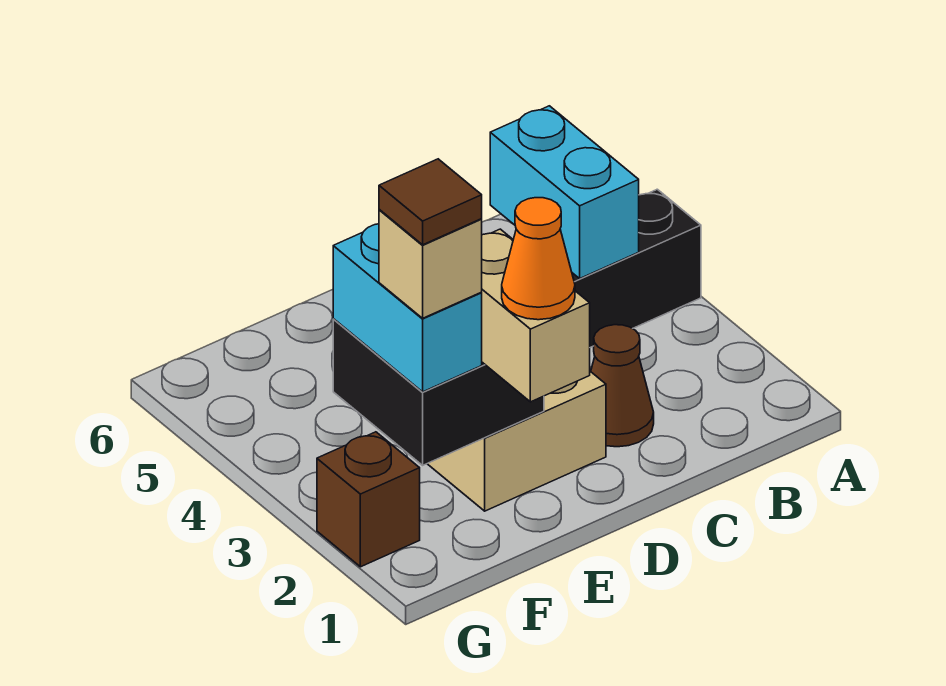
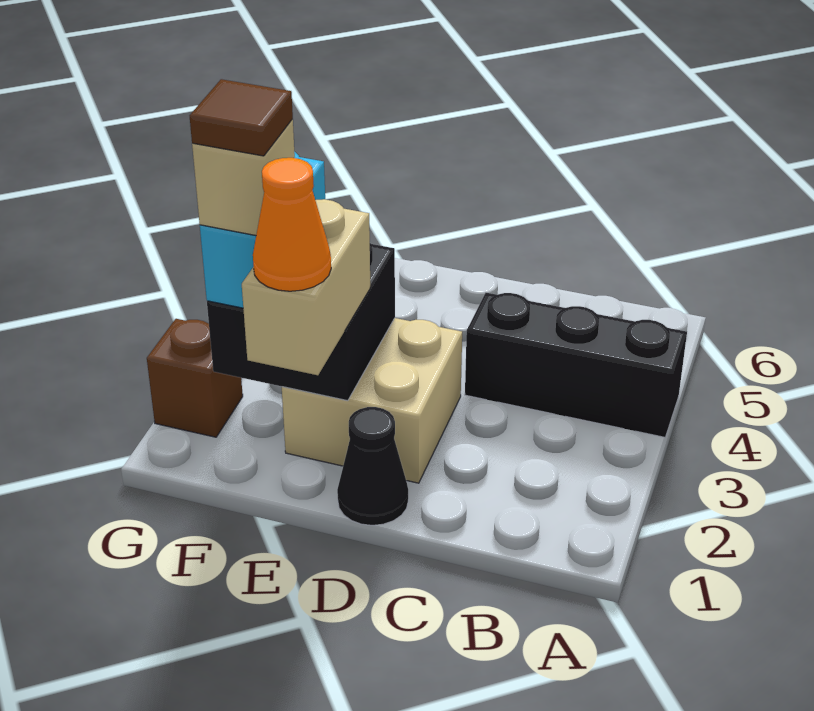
cyan brick B4:B5 level 2 -> none
brown cone C2 level 1 -> none
none -> black cone D1 level 1

